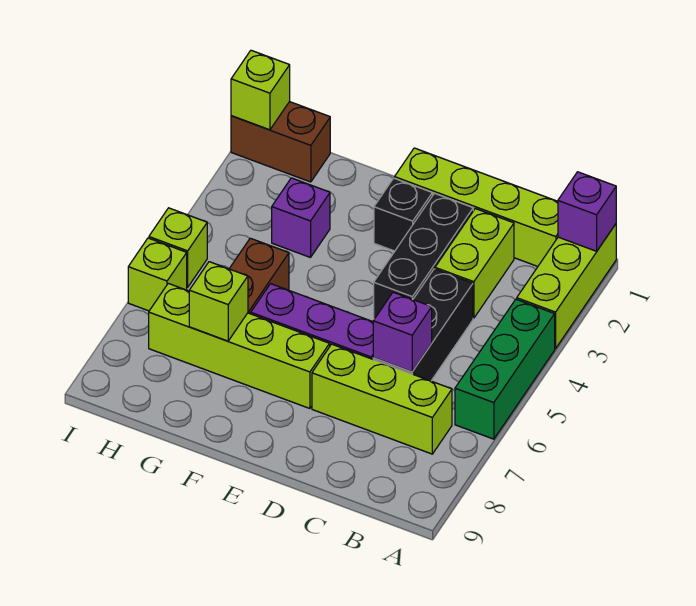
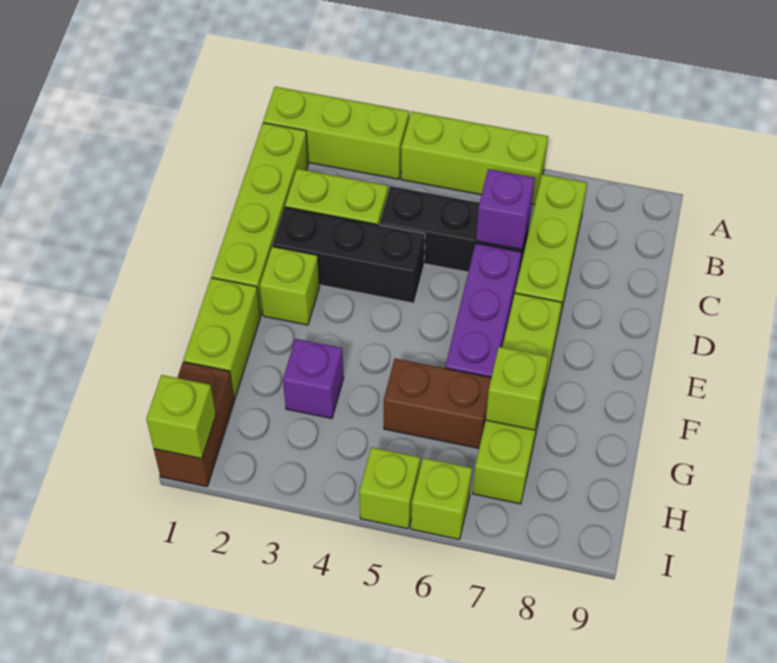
purple brick A1 level 2 -> none
green brick A4:A6 level 1 -> lime brick A4:A6 level 1
black brick E2 level 1 -> lime brick E2 level 1
none -> lime brick F1:G1 level 1

